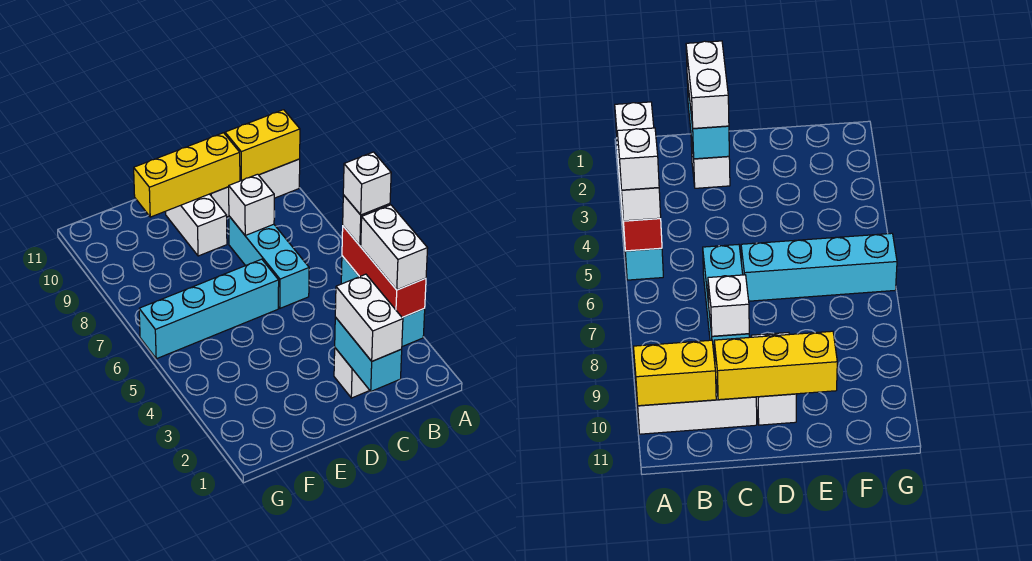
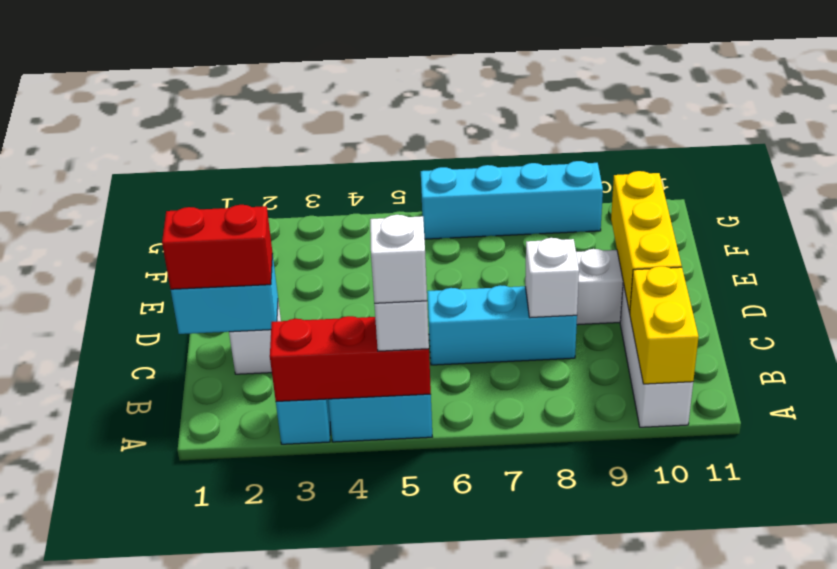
white brick A3:A4 level 3 -> none
white brick C1:C2 level 3 -> red brick C1:C2 level 3
cyan brick D6:G6 level 1 -> cyan brick G6:G9 level 1

